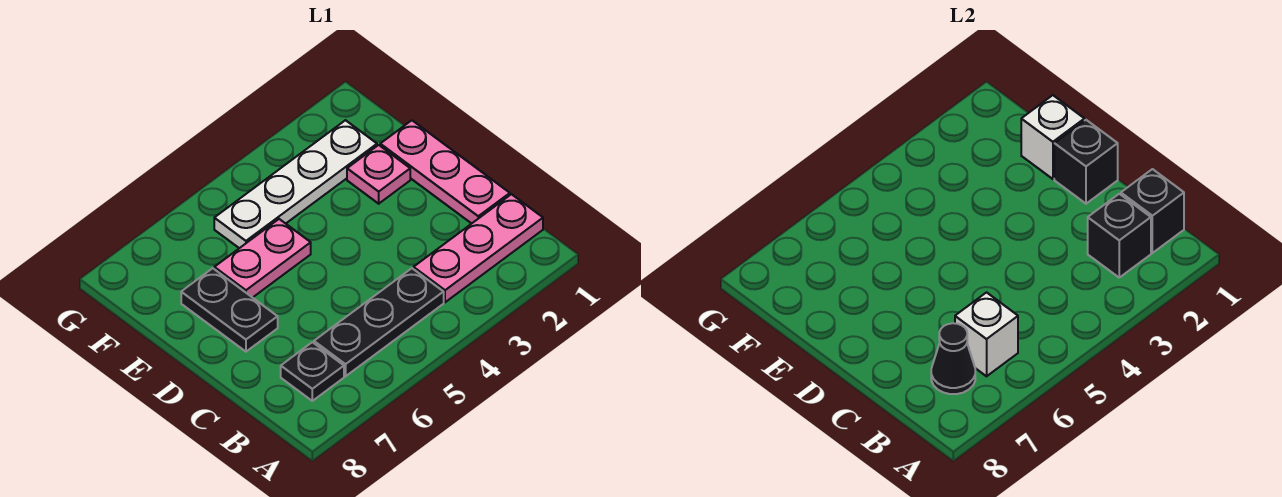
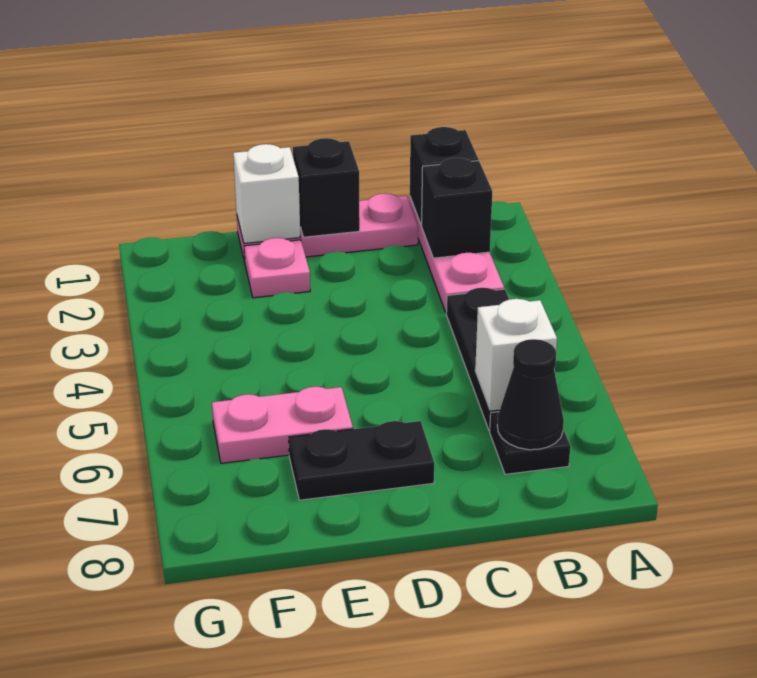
pink plate E5:E6 level 1 -> pink plate E6:F6 level 1
white plate F2:F5 level 1 -> none

